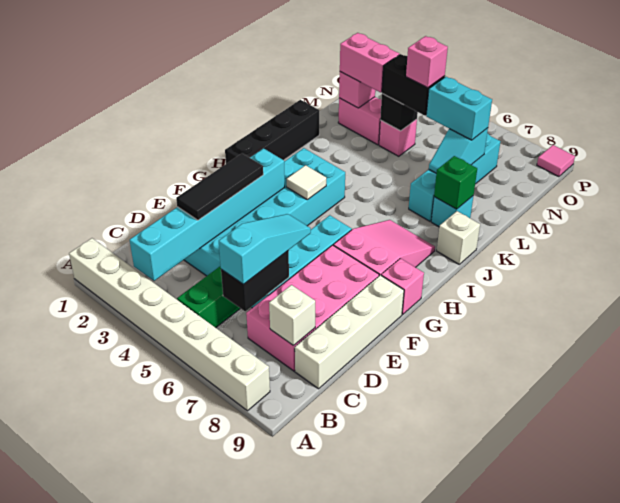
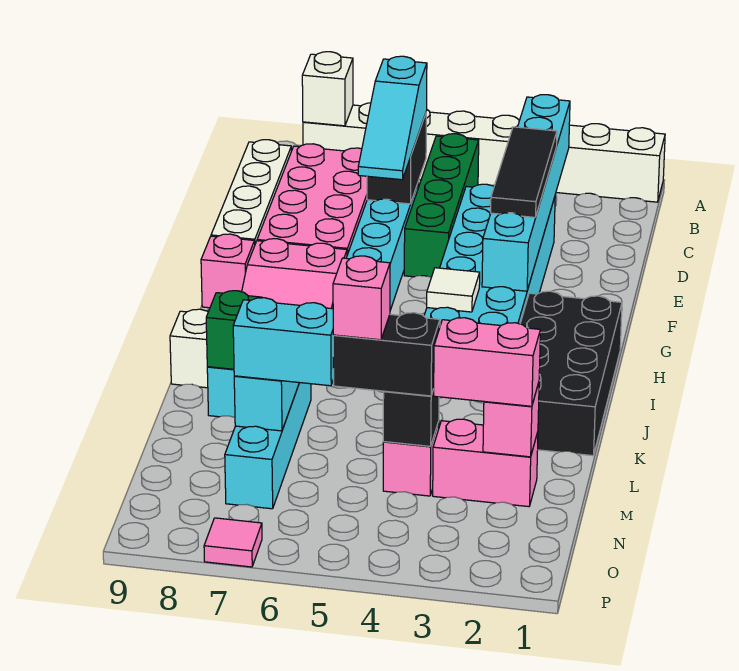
white brick C8 level 2 -> white brick A8 level 2
black brick H1:K1 level 1 -> black brick H1:K2 level 1
pink tile P9 level 1 -> pink tile P7 level 1

